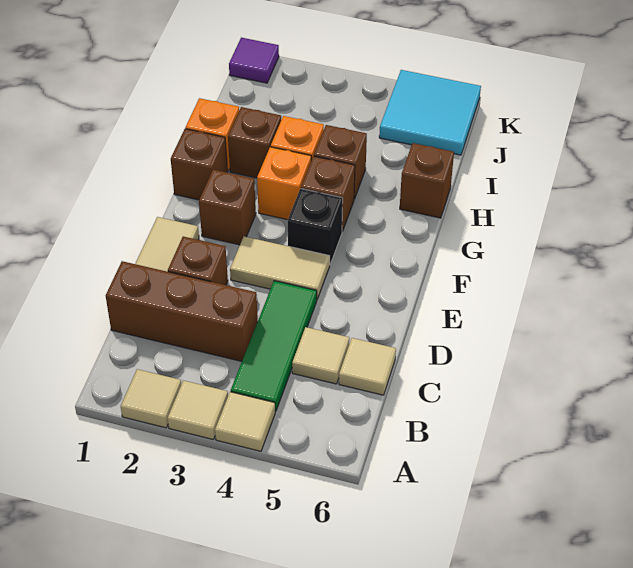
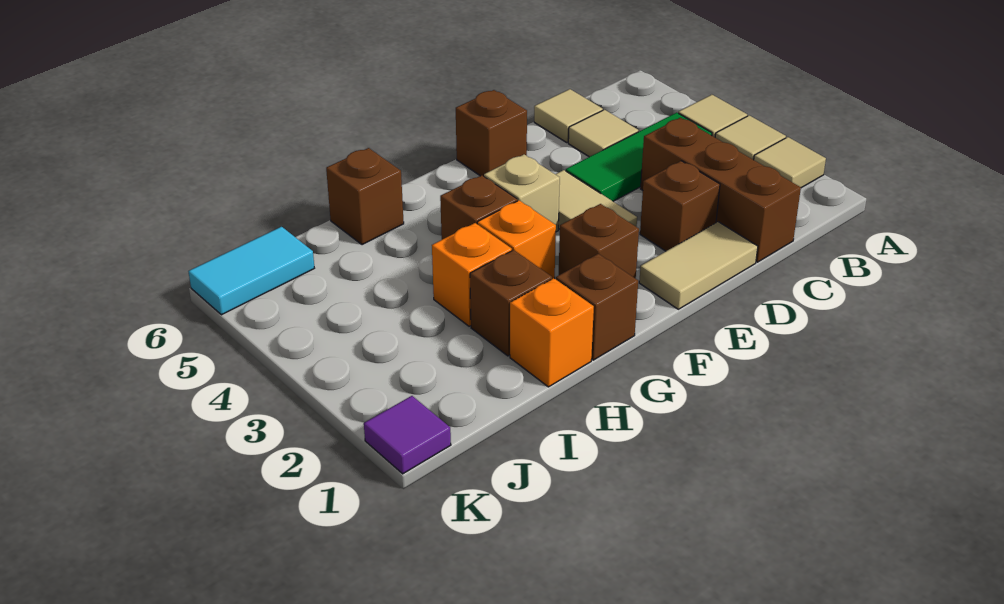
black brick F4 level 1 -> tan brick F4 level 1
brown brick H4 level 1 -> brown brick E6 level 1
cyan tile J5:K6 level 1 -> cyan tile J6:K6 level 1

